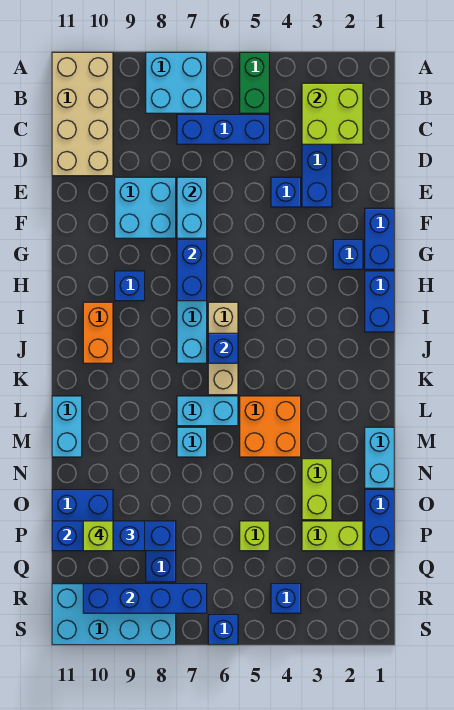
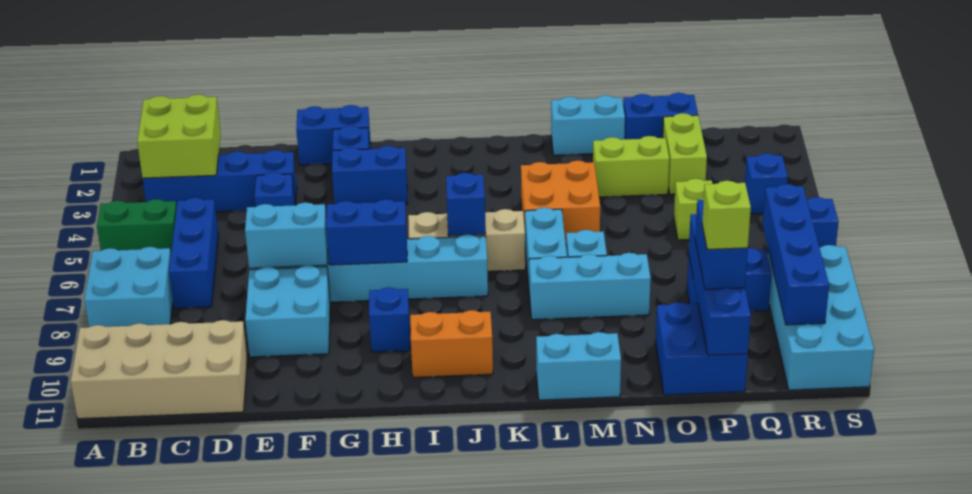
blue brick H1:I1 level 1 -> blue brick G3:H3 level 1
none -> cyan brick L8:N8 level 1

